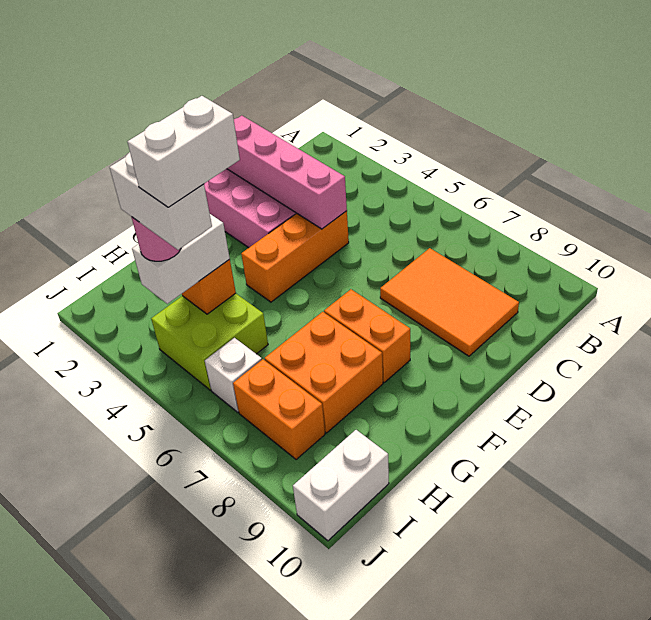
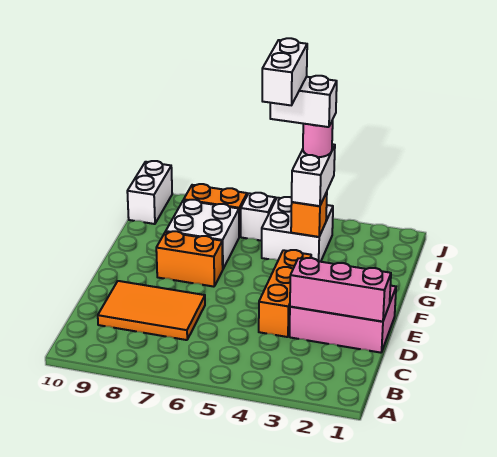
pink brick D1:D4 level 2 -> pink brick D1:D3 level 2
orange brick G7:H8 level 1 -> white brick G7:H8 level 1
lime brick H4:I5 level 1 -> white brick H4:I5 level 1

